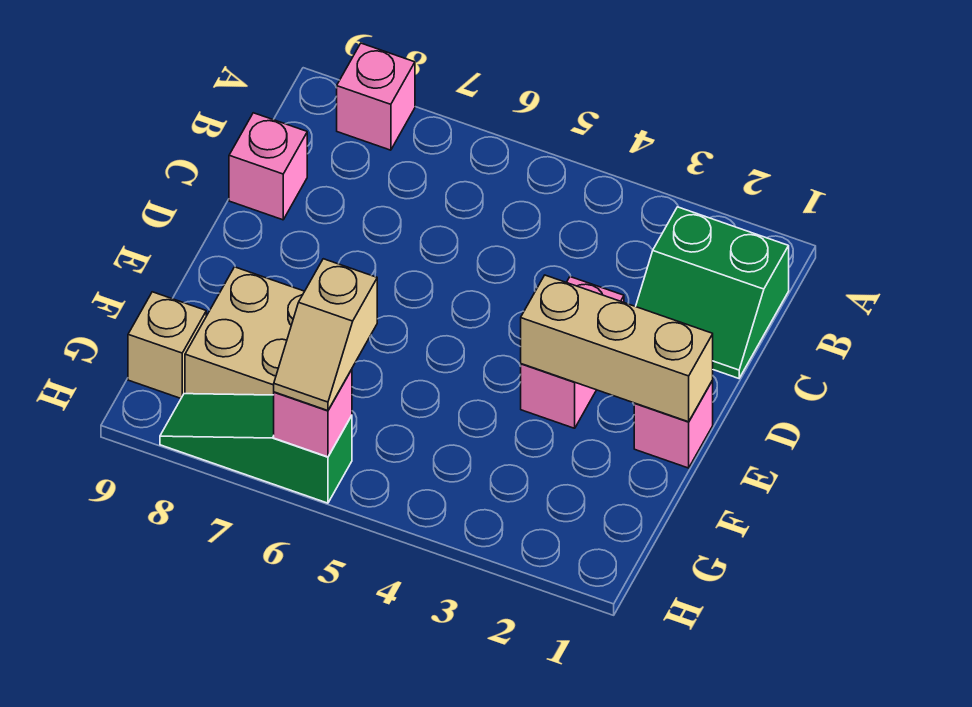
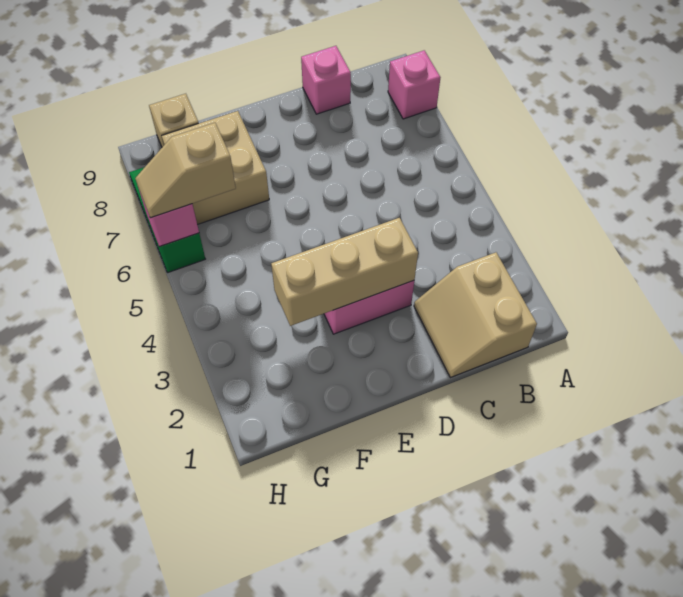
green slope B1:C2 level 1 top B -> tan slope B1:C2 level 1 top B
pink brick E1 level 1 -> none
tan brick E1:E3 level 2 -> tan brick D3:F3 level 2

